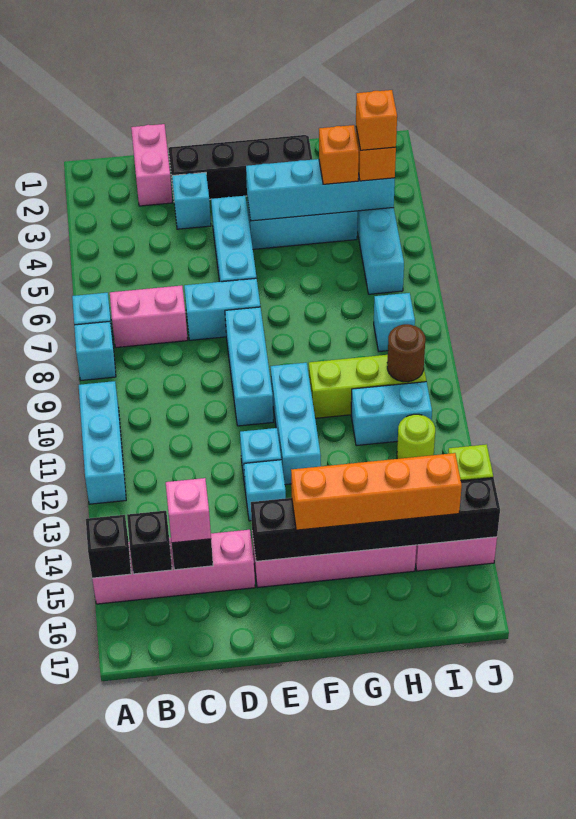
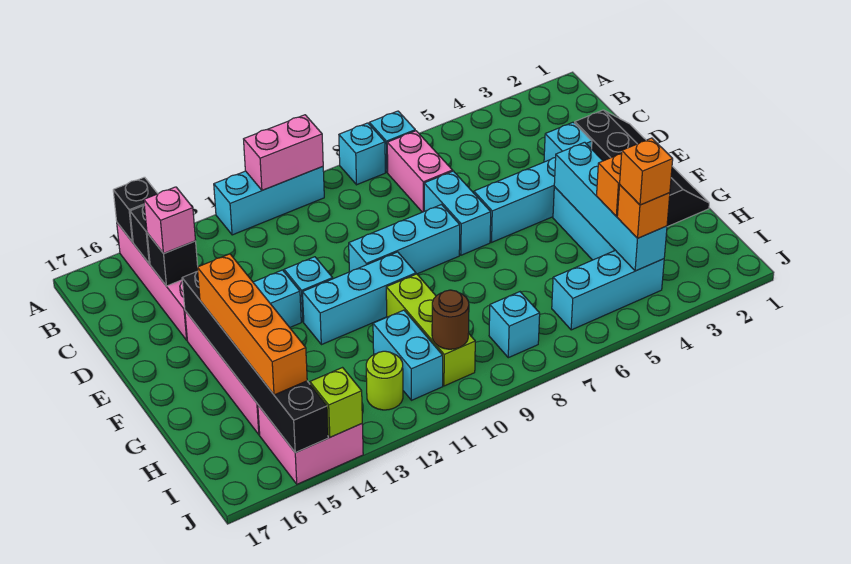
pink brick C1:C2 level 1 -> pink brick A10:A11 level 2

